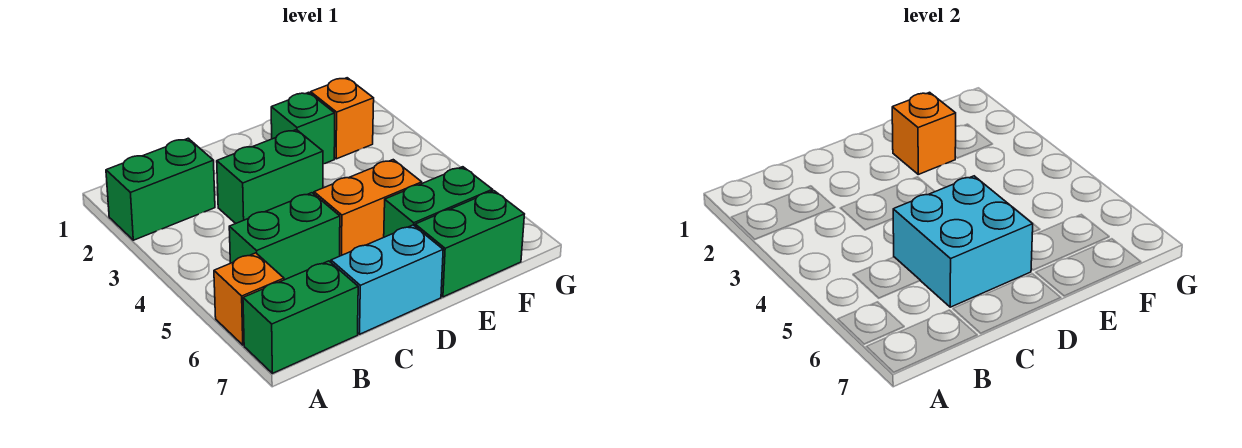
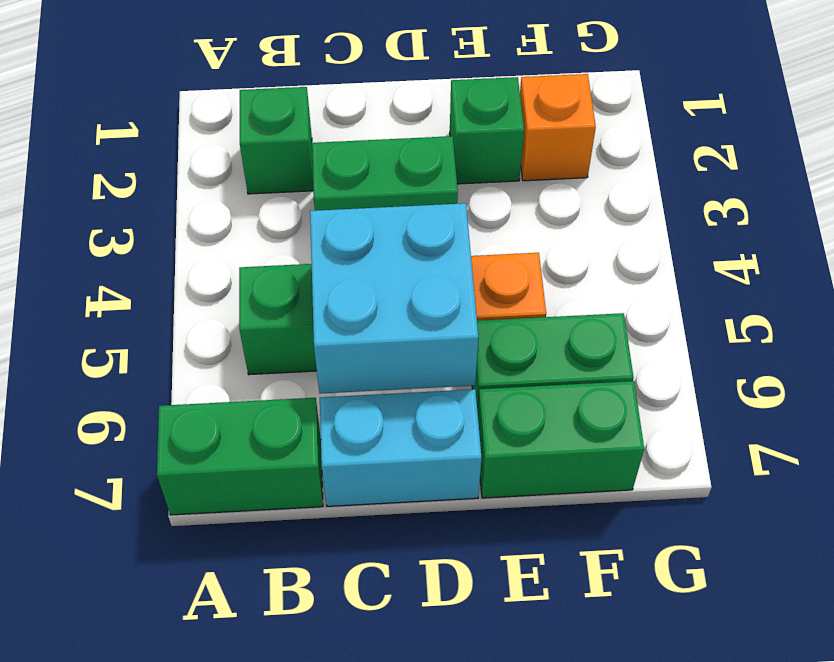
green brick A2:B2 level 1 -> green brick B2 level 1
orange brick A6 level 1 -> none
orange brick E2 level 2 -> none

